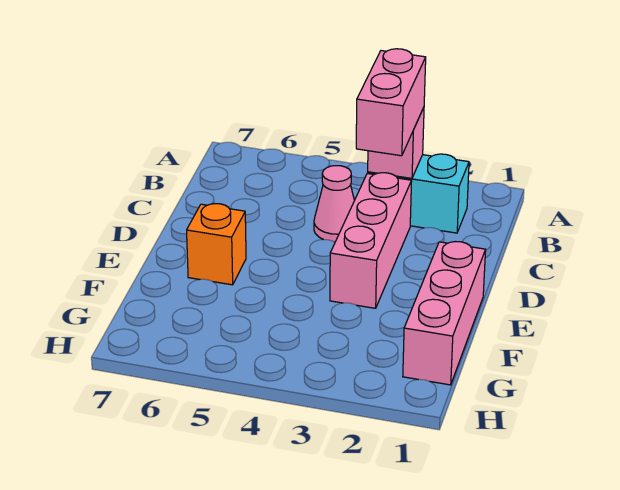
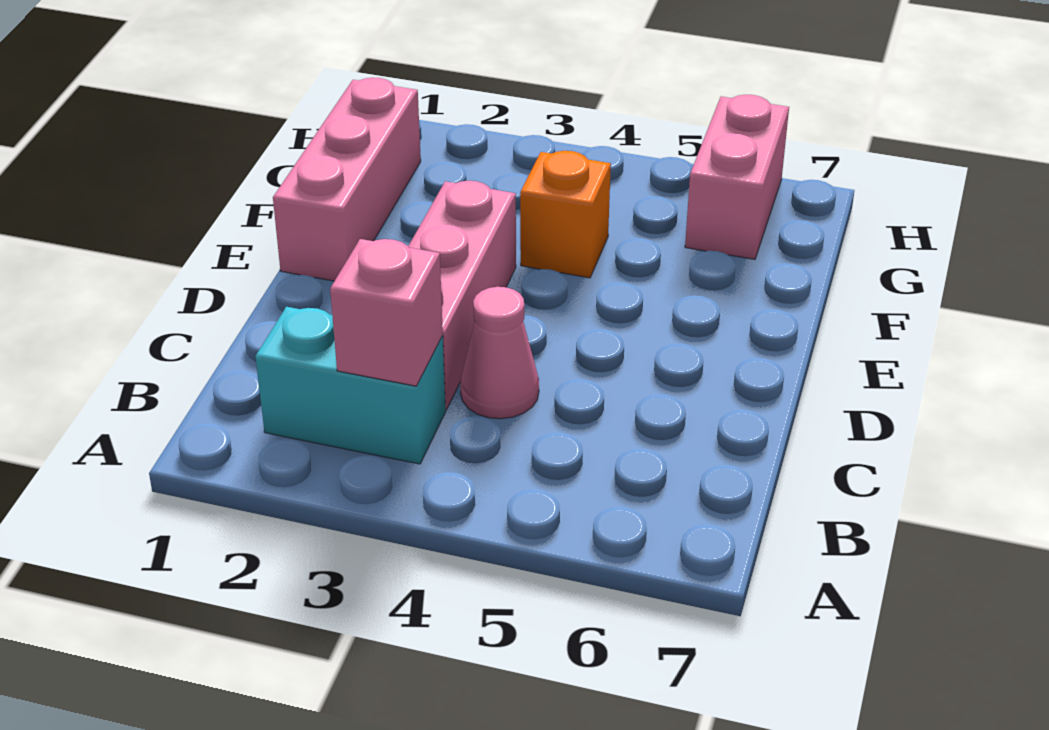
pink brick B3:C3 level 3 -> pink brick G6:H6 level 1
orange brick E6 level 1 -> orange brick F4 level 1

